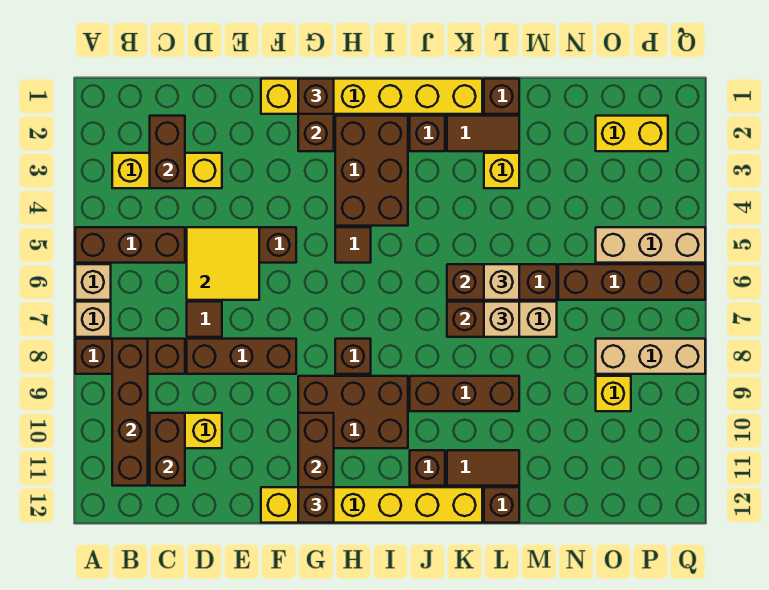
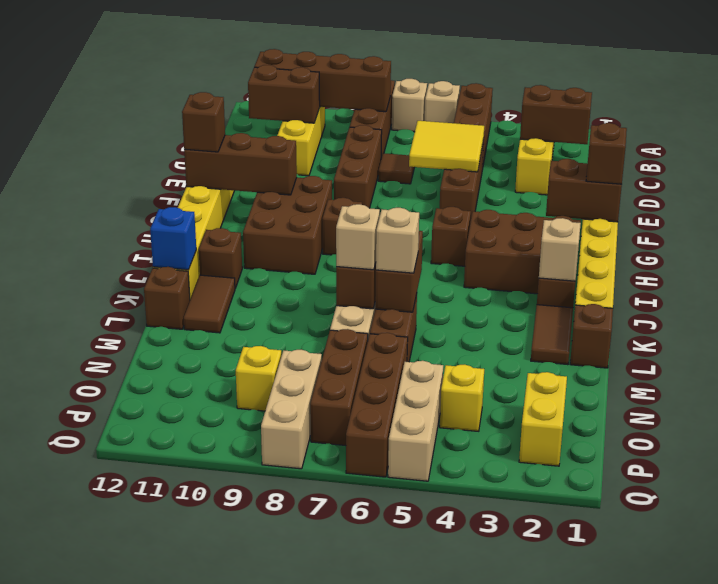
brown tile H5 level 1 -> brown brick H5 level 1
none -> tan brick J2 level 2
brown brick J9:L9 level 1 -> brown brick N7:P7 level 1
none -> blue brick K12 level 2
yellow brick L3 level 1 -> yellow brick O4 level 1

